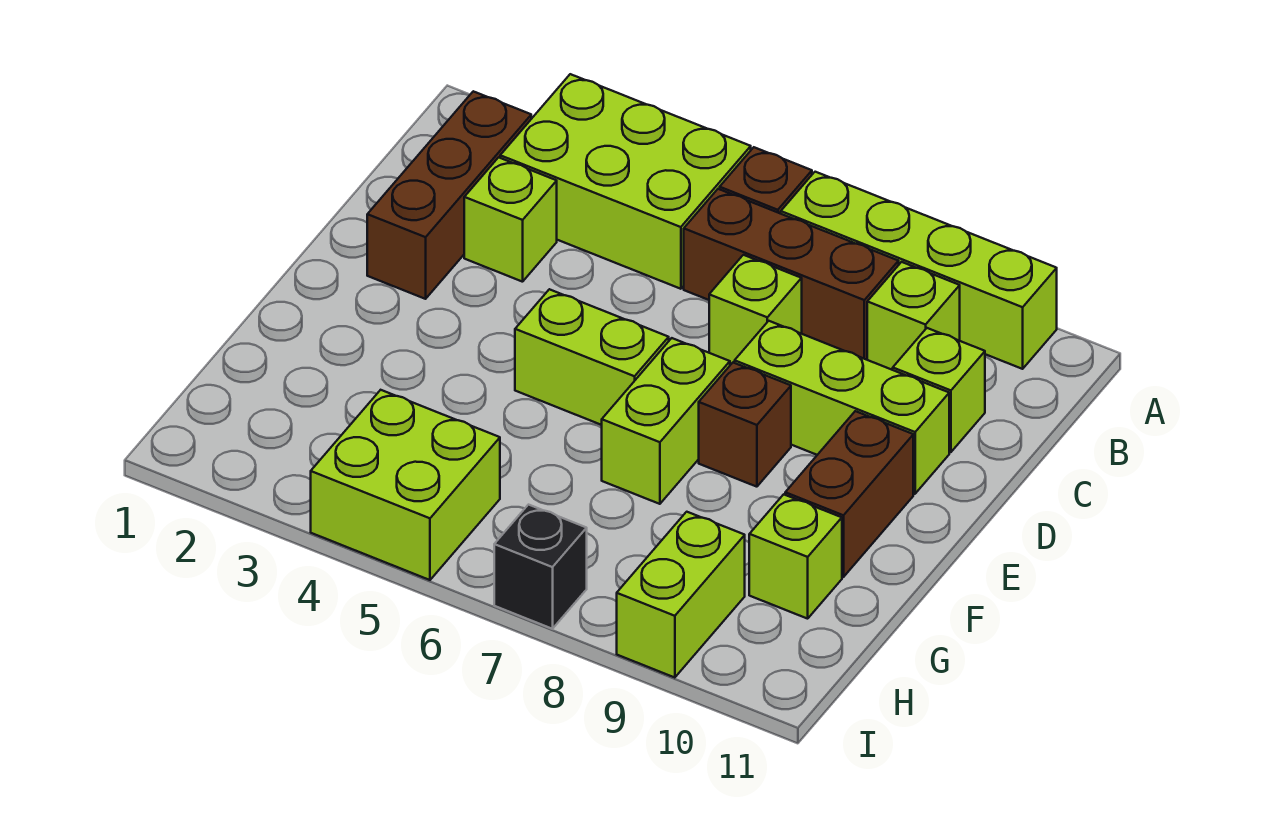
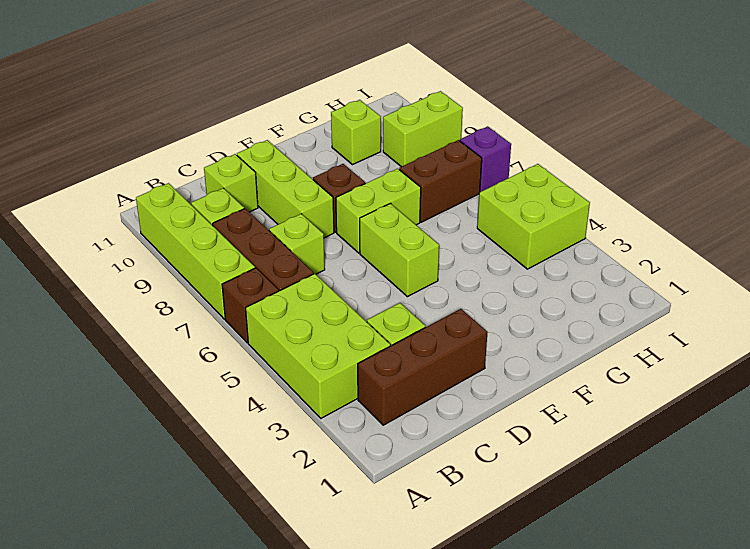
brown brick E10:F10 level 1 -> brown brick G7:H7 level 1
black brick I7 level 1 -> purple brick I7 level 1

